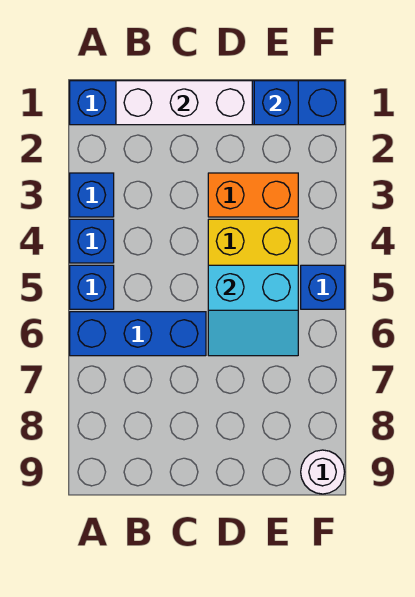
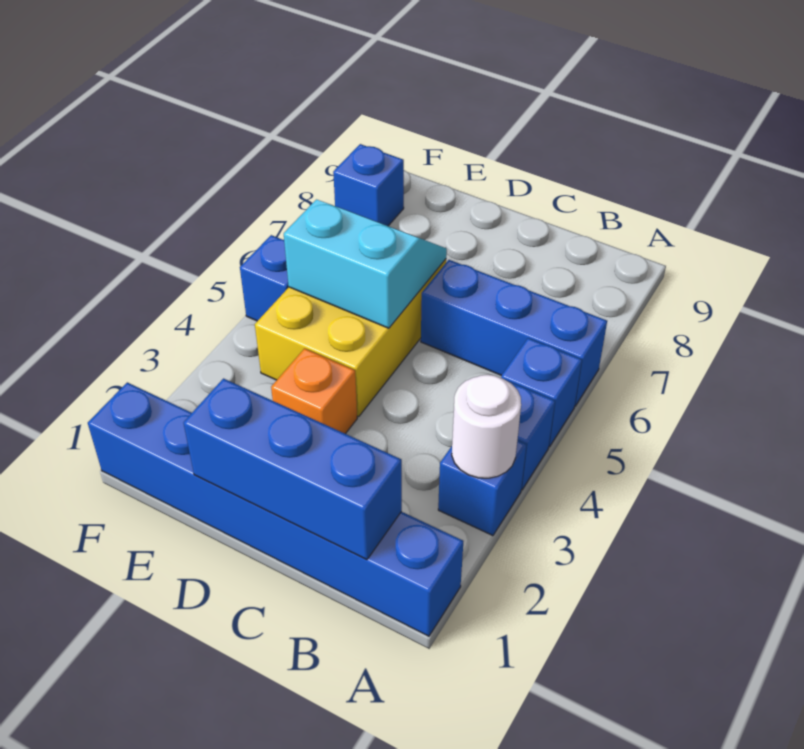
white brick B1:D1 level 2 -> blue brick B1:D1 level 2
orange brick D3:E3 level 1 -> orange brick D3 level 1
blue brick E1 level 2 -> blue brick F8 level 1
white round brick F9 level 1 -> white round brick A3 level 2

